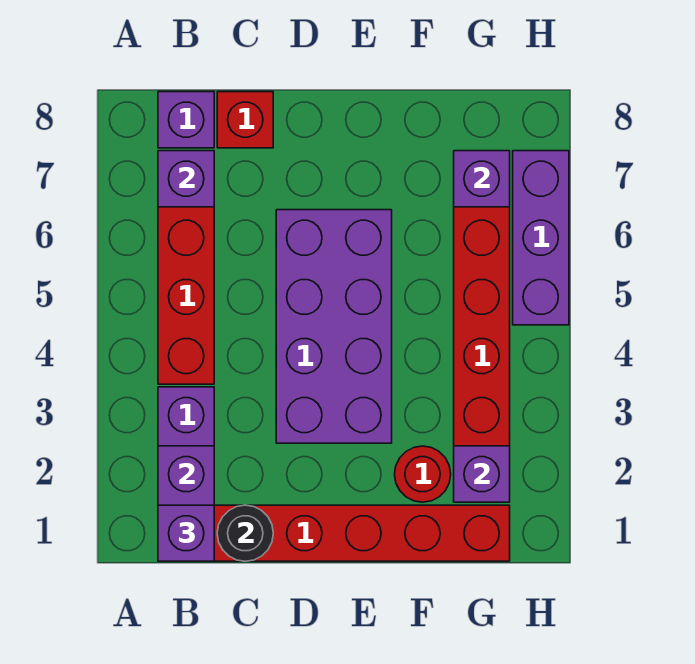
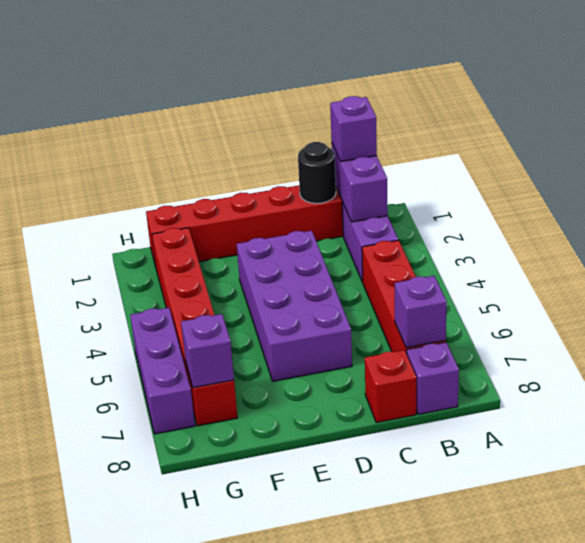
red round brick F2 level 1 -> none
purple brick G2 level 2 -> none

